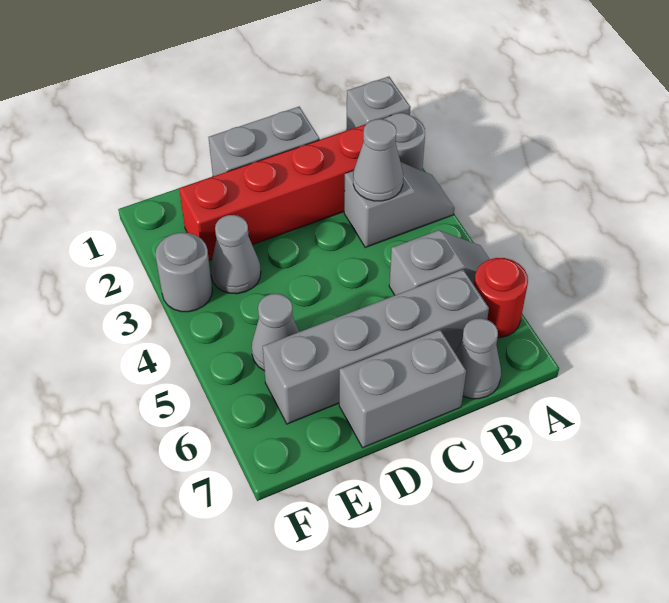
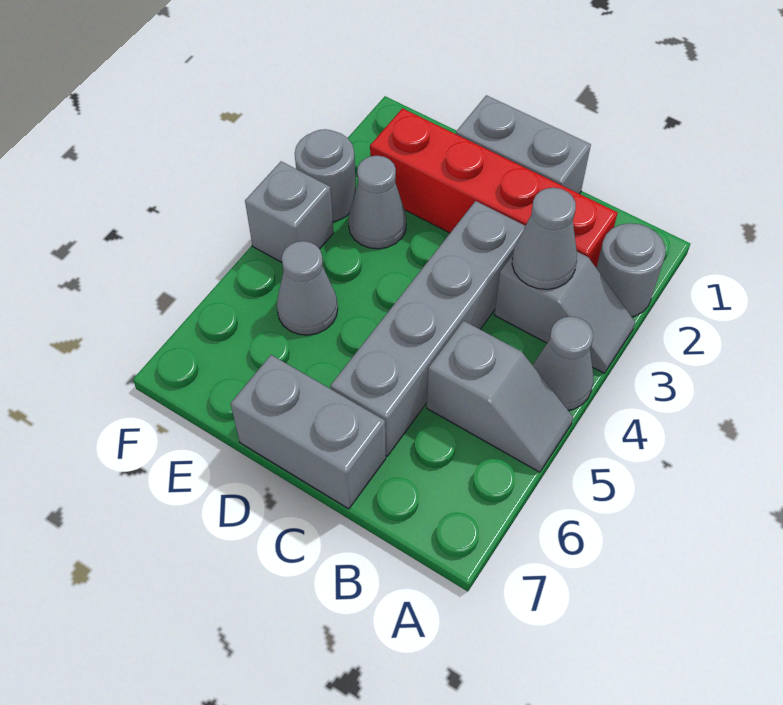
grey brick A1 level 1 -> grey brick F4 level 1
red round brick A6 level 1 -> none
grey brick B6:E6 level 1 -> grey brick C3:C6 level 1
grey cone B7 level 1 -> grey cone A4 level 1

